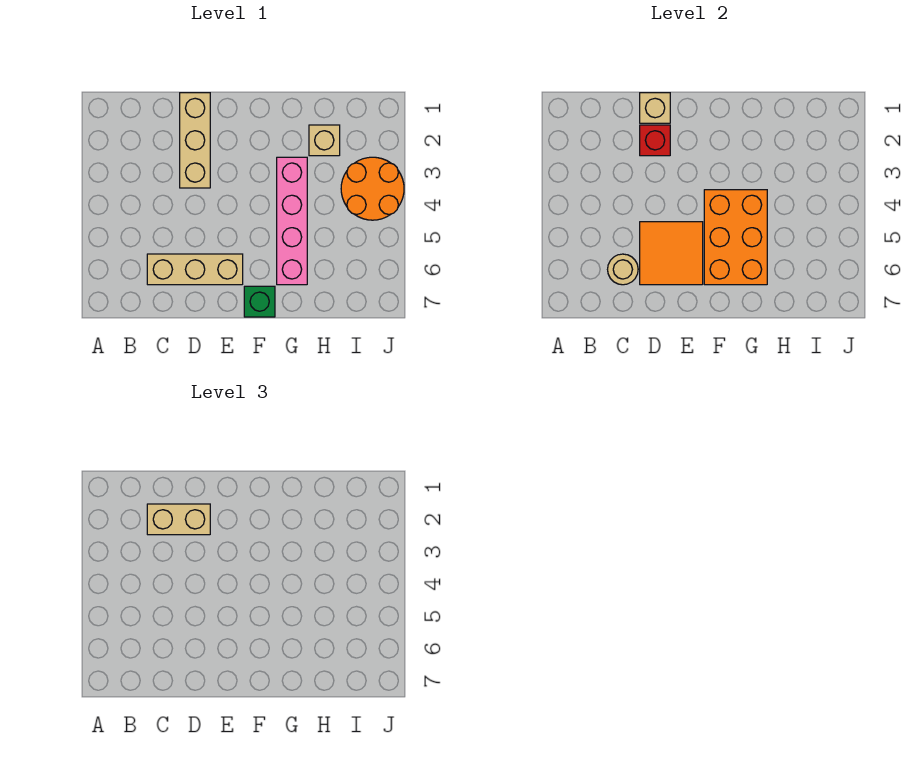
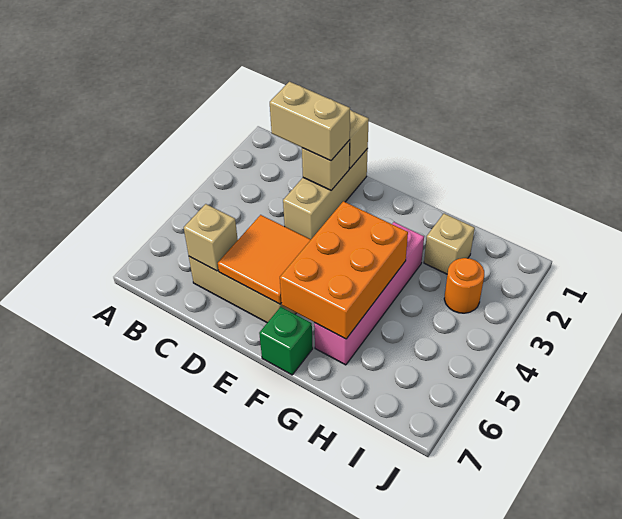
tan round brick C6 level 2 -> tan brick C6 level 2
red brick D2 level 2 -> tan brick D2 level 2
orange round brick I3:J4 level 1 -> orange round brick I3 level 1

